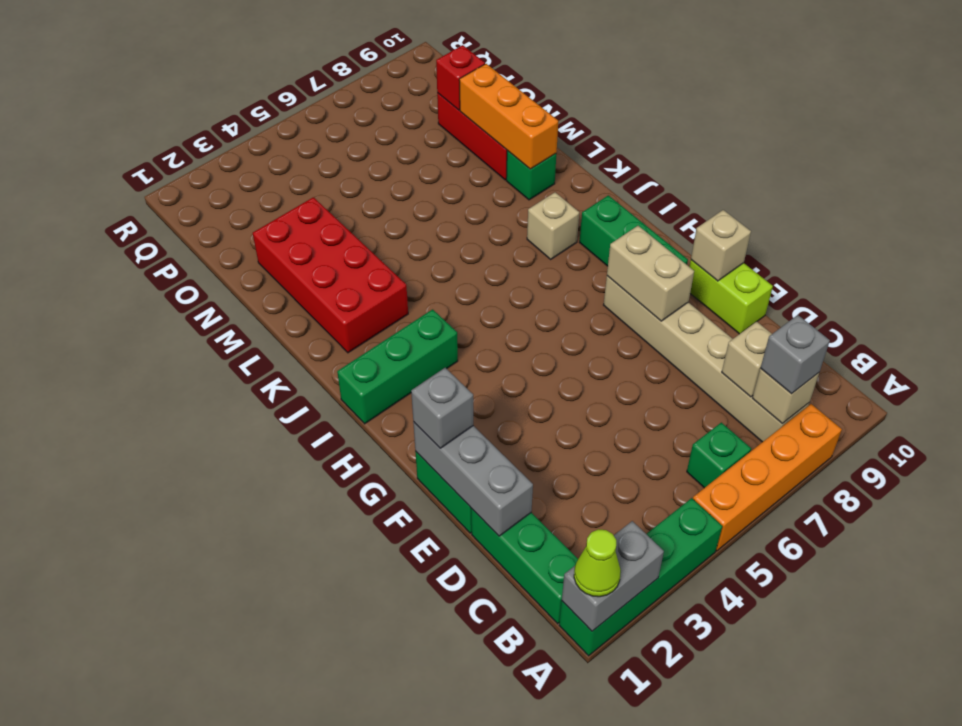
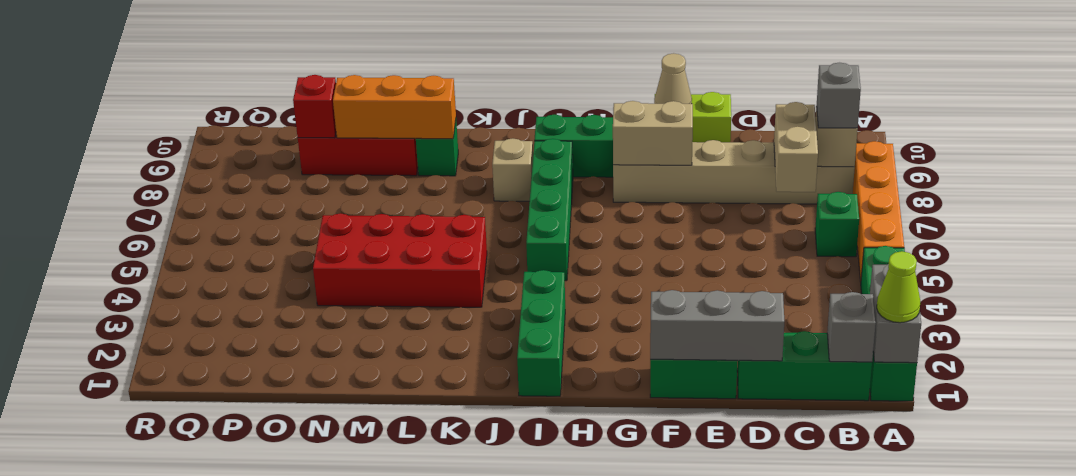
tan brick C8 level 2 -> tan brick C7:C8 level 2
grey brick F1 level 3 -> grey brick B1 level 2
tan brick F10 level 2 -> tan cone F10 level 2
none -> green brick I5:I8 level 1
red brick K2:N3 level 1 -> red brick K4:N5 level 1

